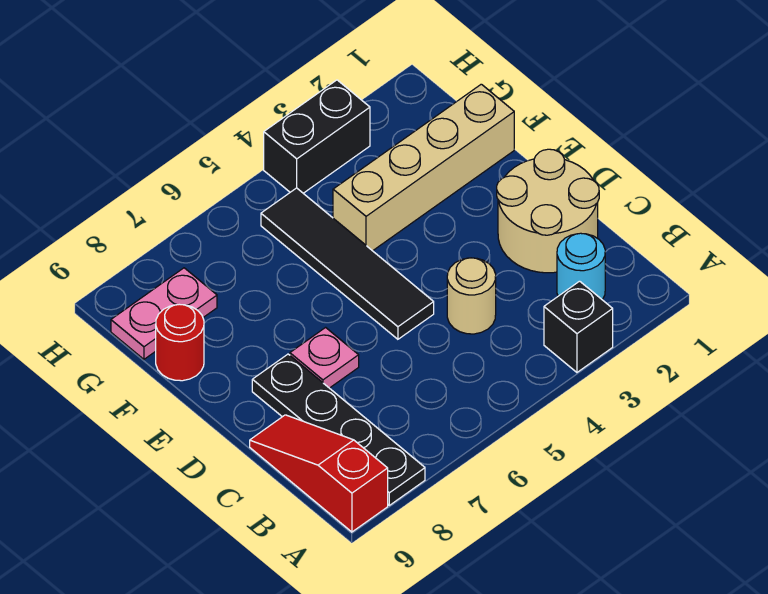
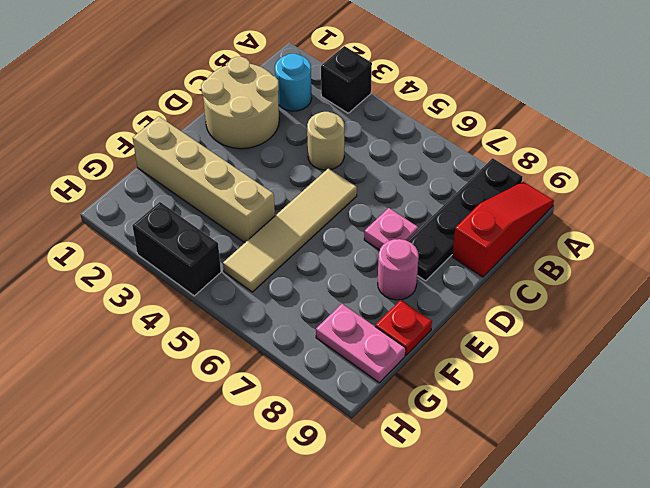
red slope A9:C9 level 1 top A -> red slope A9:C9 level 1 top C
black tile D5:G5 level 1 -> tan tile D5:G5 level 1
none -> pink round brick E8 level 1
red round brick F9 level 1 -> red plate F9 level 1

